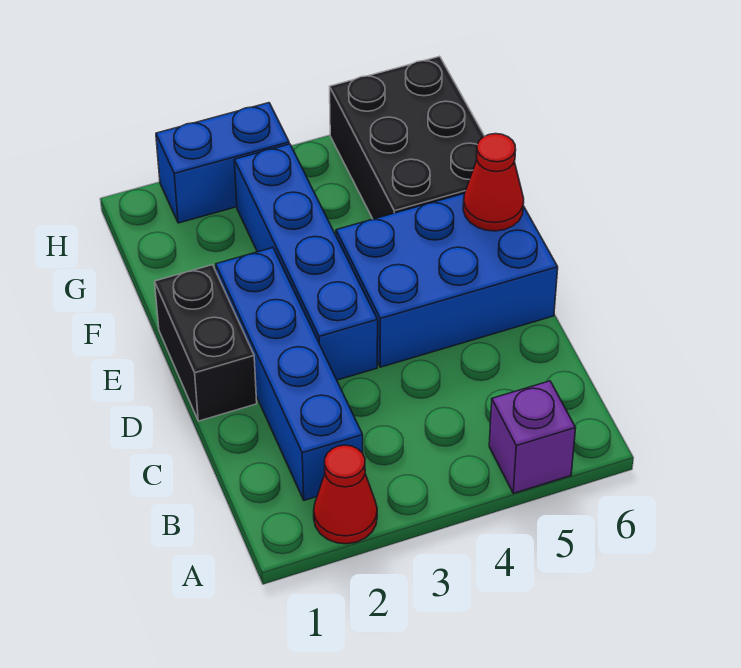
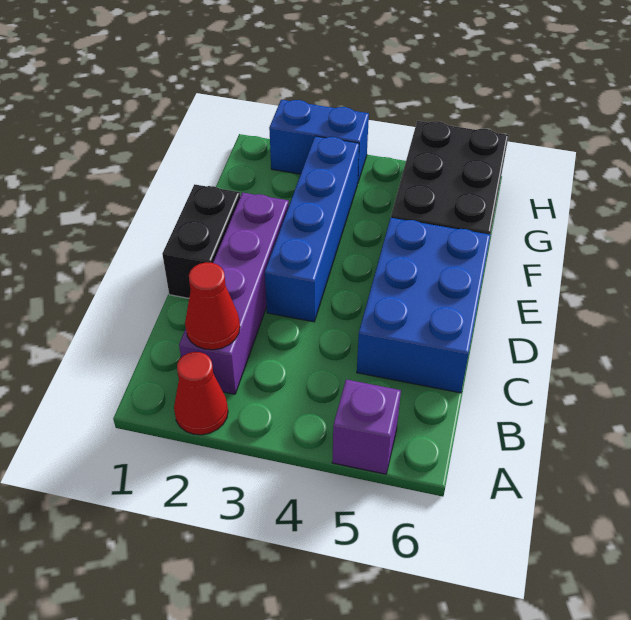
blue brick B2:E2 level 1 -> purple brick B2:E2 level 1
blue brick D4:E6 level 1 -> blue brick C5:E6 level 1
red cone E6 level 2 -> red cone B2 level 2

